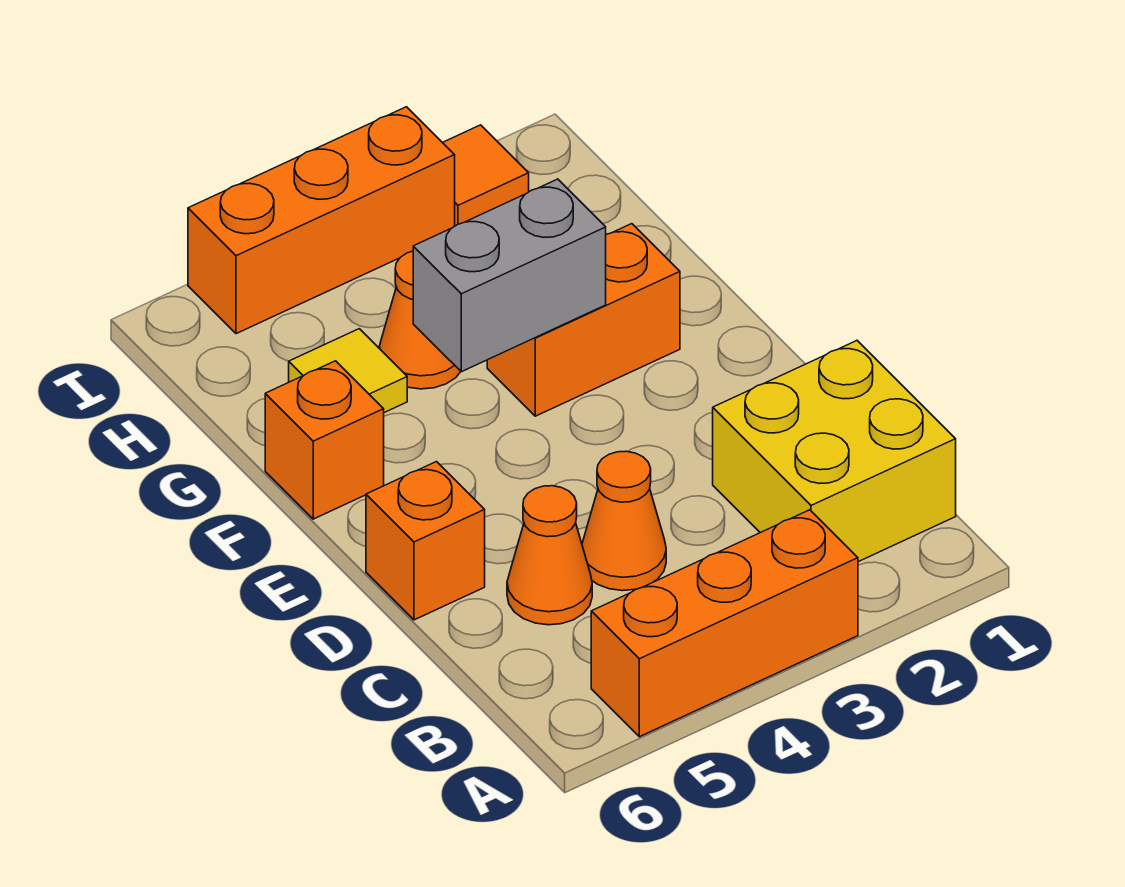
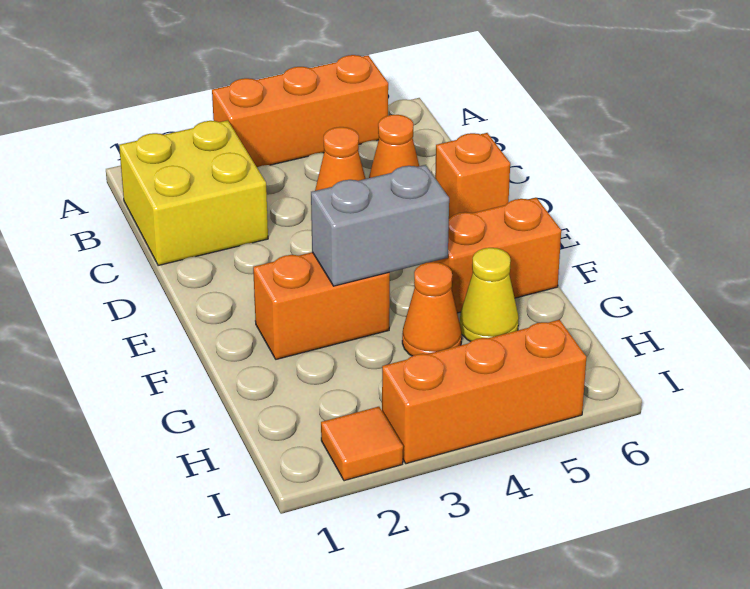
orange brick F6 level 1 -> orange brick F5:F6 level 1
yellow tile G5 level 1 -> yellow cone G5 level 1

